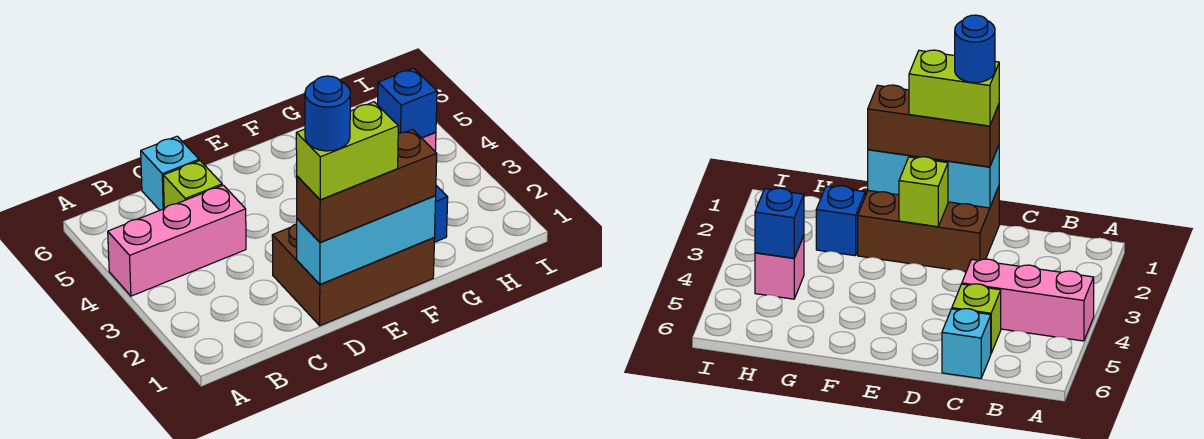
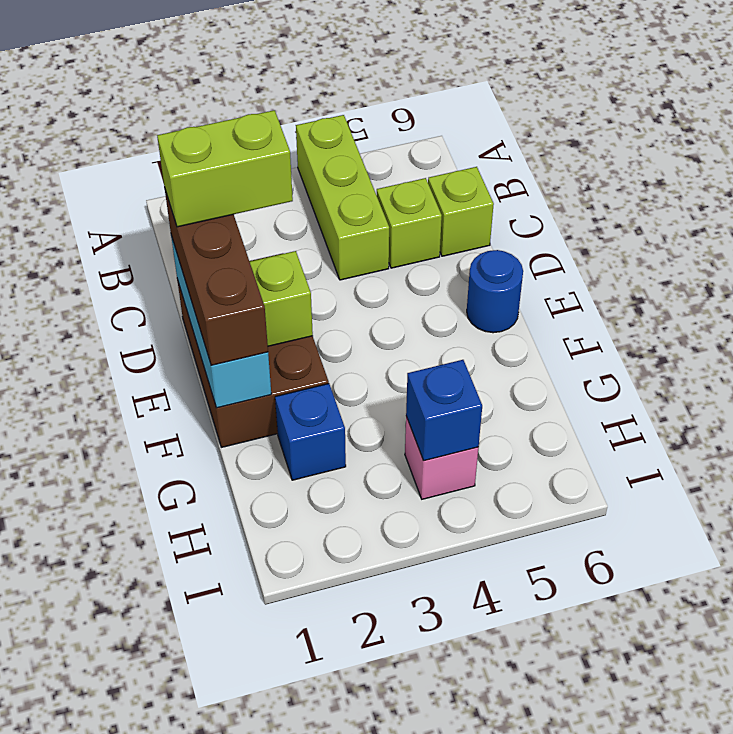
pink brick A4:C4 level 1 -> lime brick A4:C4 level 1
cyan brick C6 level 1 -> lime brick C6 level 1
lime brick D1:E1 level 4 -> lime brick D1:D2 level 4
blue round brick D1 level 5 -> blue round brick E6 level 1

